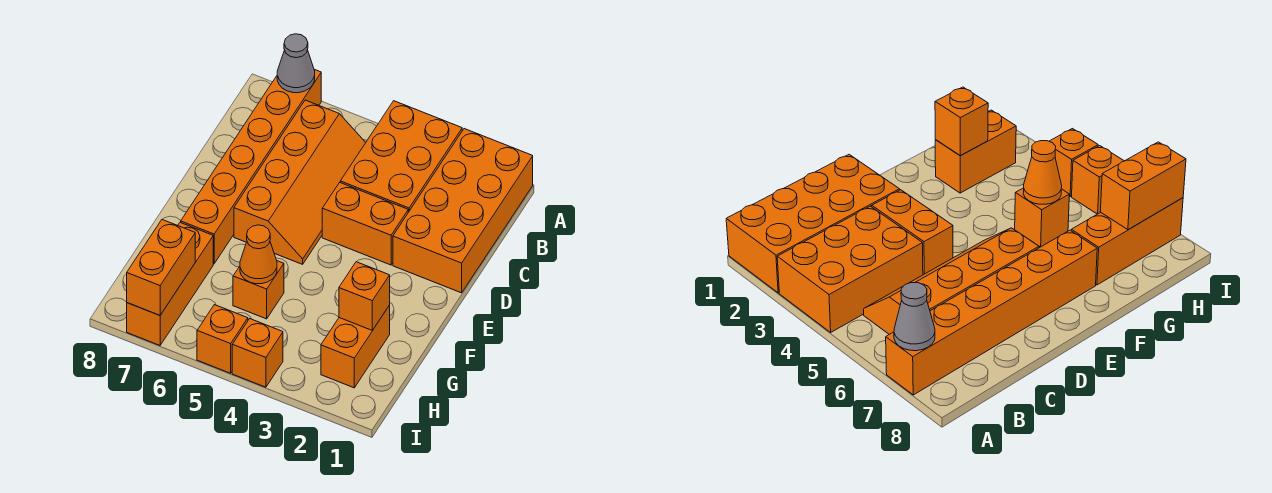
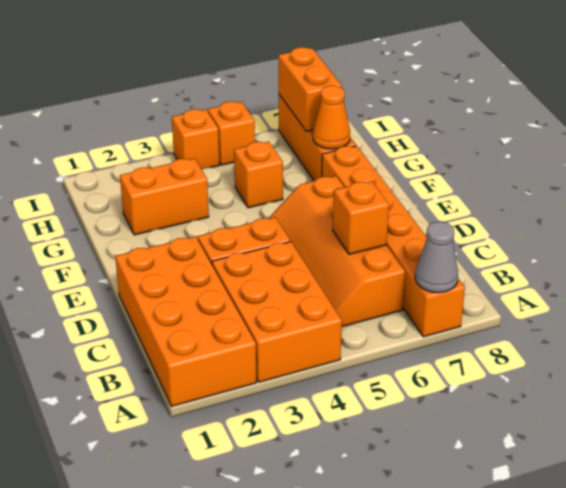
orange brick G2:H2 level 1 -> orange brick G2:G3 level 1
orange brick G2 level 2 -> orange brick C6 level 2
orange cone G5 level 2 -> orange cone G7 level 2

